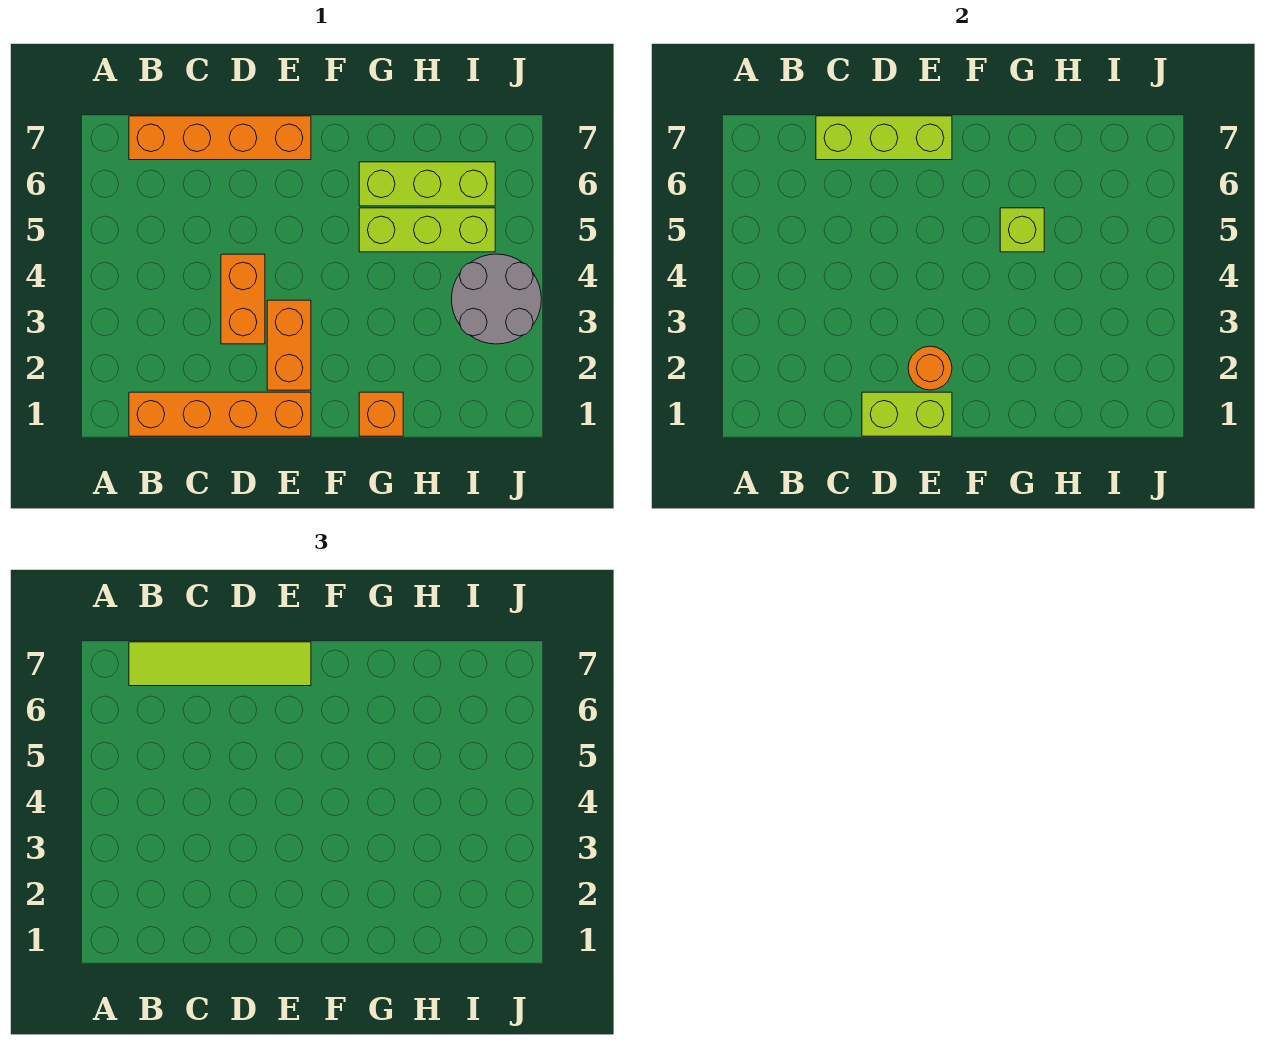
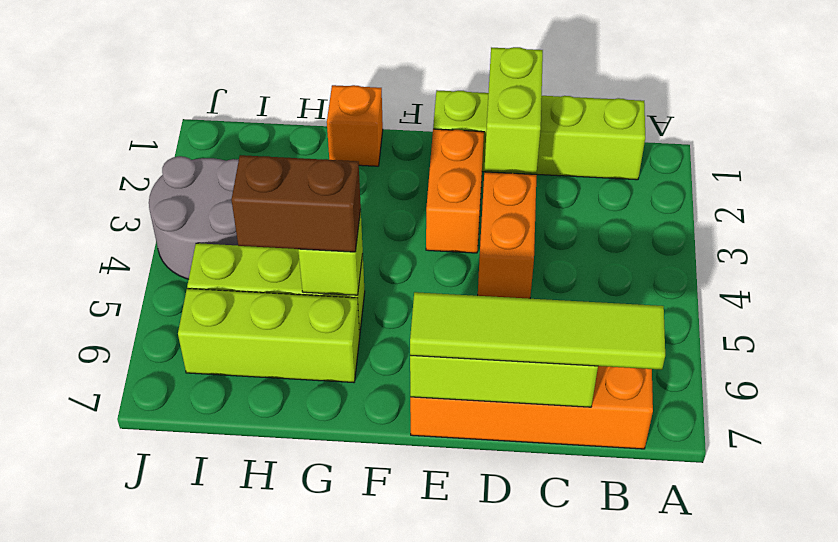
orange brick B1:E1 level 1 -> lime brick B1:E1 level 1
lime brick D1:E1 level 2 -> lime brick D1:D2 level 2
orange round brick E2 level 2 -> none
none -> brown brick G5:H5 level 3

